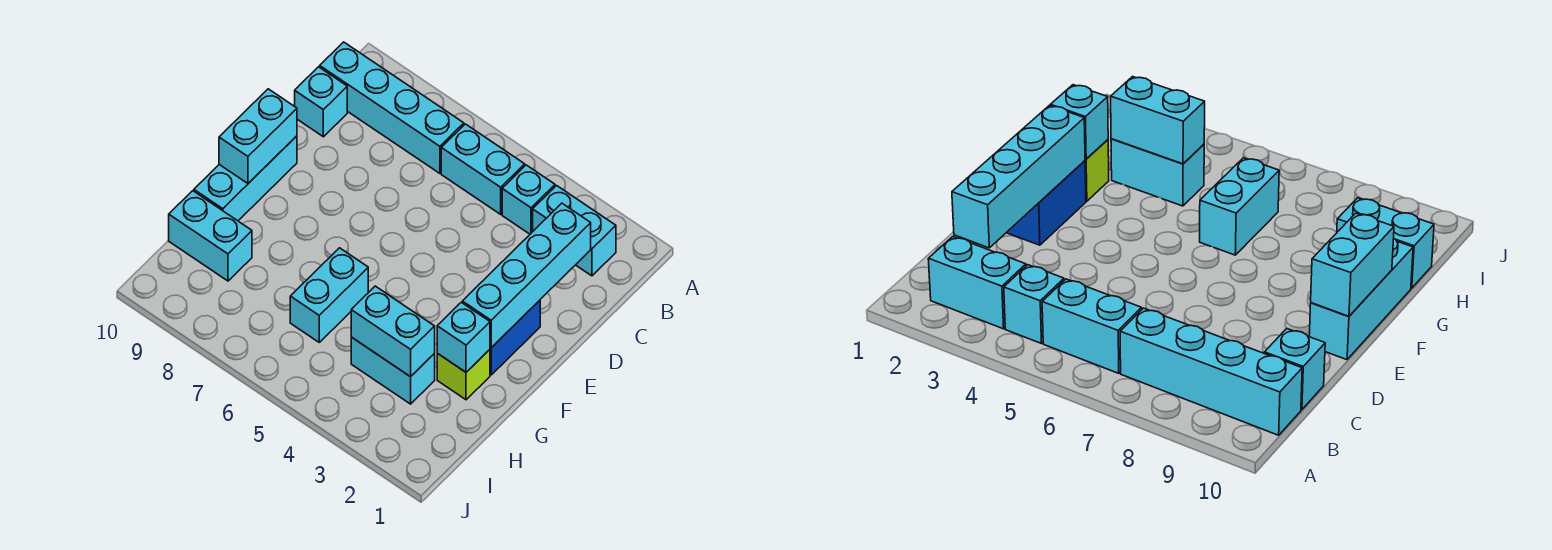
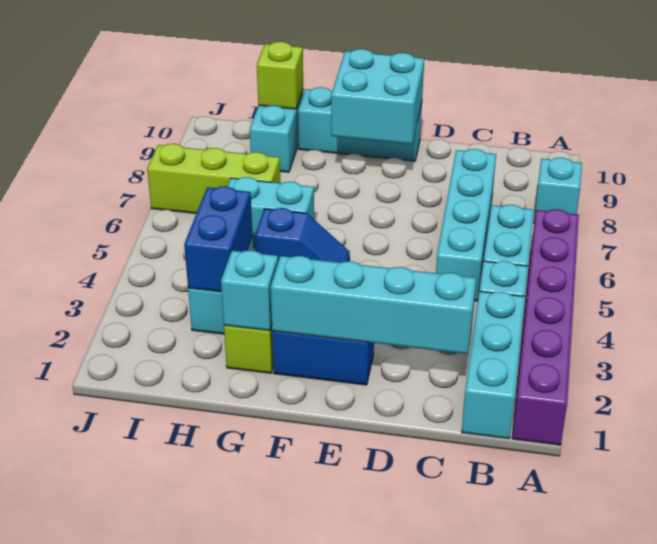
none -> purple brick A1:A6 level 1
cyan brick B2:B3 level 1 -> cyan brick B1:B3 level 1
cyan brick B7:B10 level 1 -> cyan brick C5:C8 level 1
cyan brick C10 level 1 -> cyan brick A8 level 1
cyan brick E10:F10 level 2 -> cyan brick E9:F10 level 2
none -> blue slope F5:G5 level 1 top G
cyan brick H3:H4 level 2 -> blue brick H3:H4 level 2
none -> lime brick H7:J7 level 1
none -> lime brick H10 level 2

